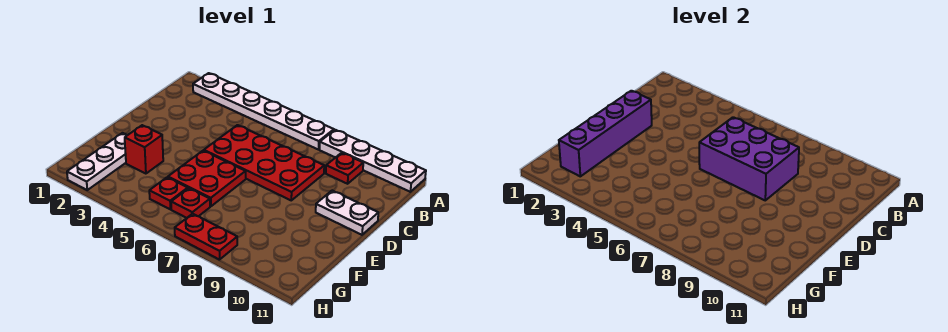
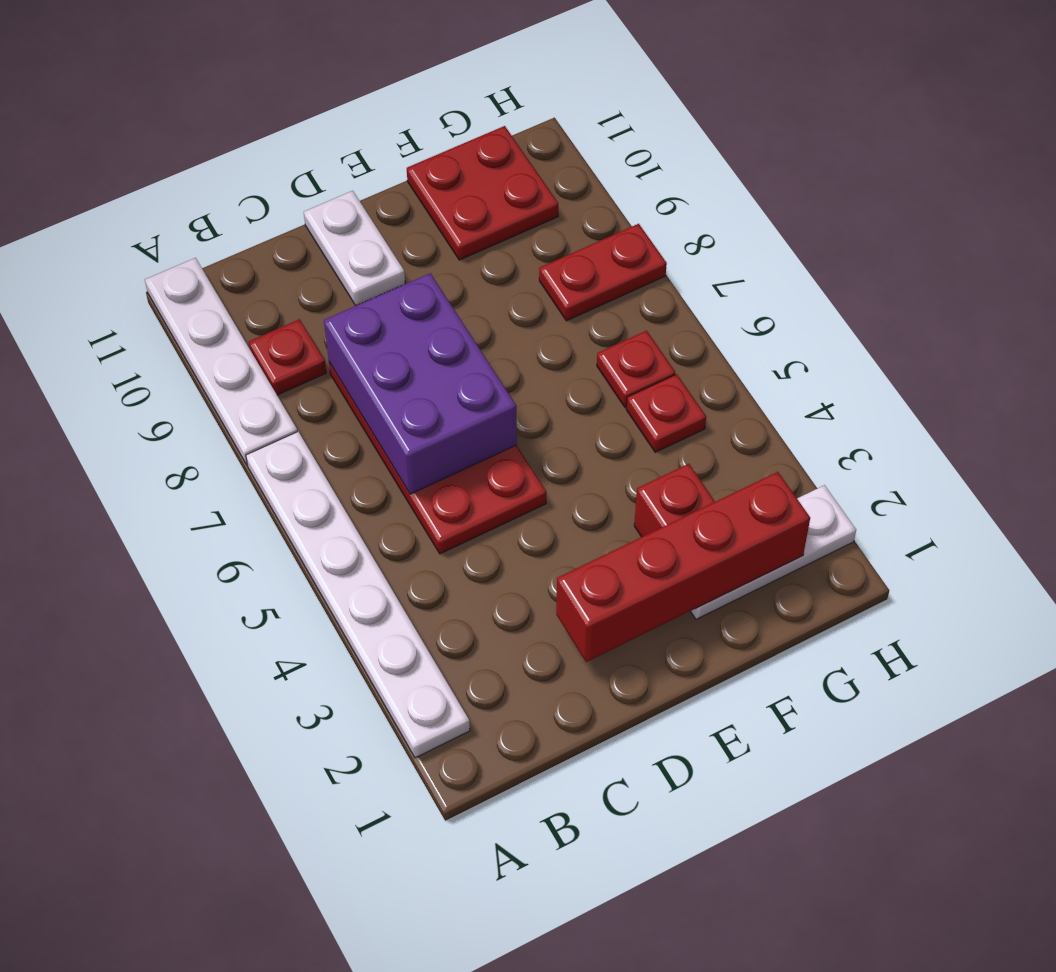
purple brick D2:G2 level 2 -> red brick D2:G2 level 2
red plate E5:F6 level 1 -> red plate F10:G11 level 1
red plate H7:H8 level 1 -> red plate G8:H8 level 1

